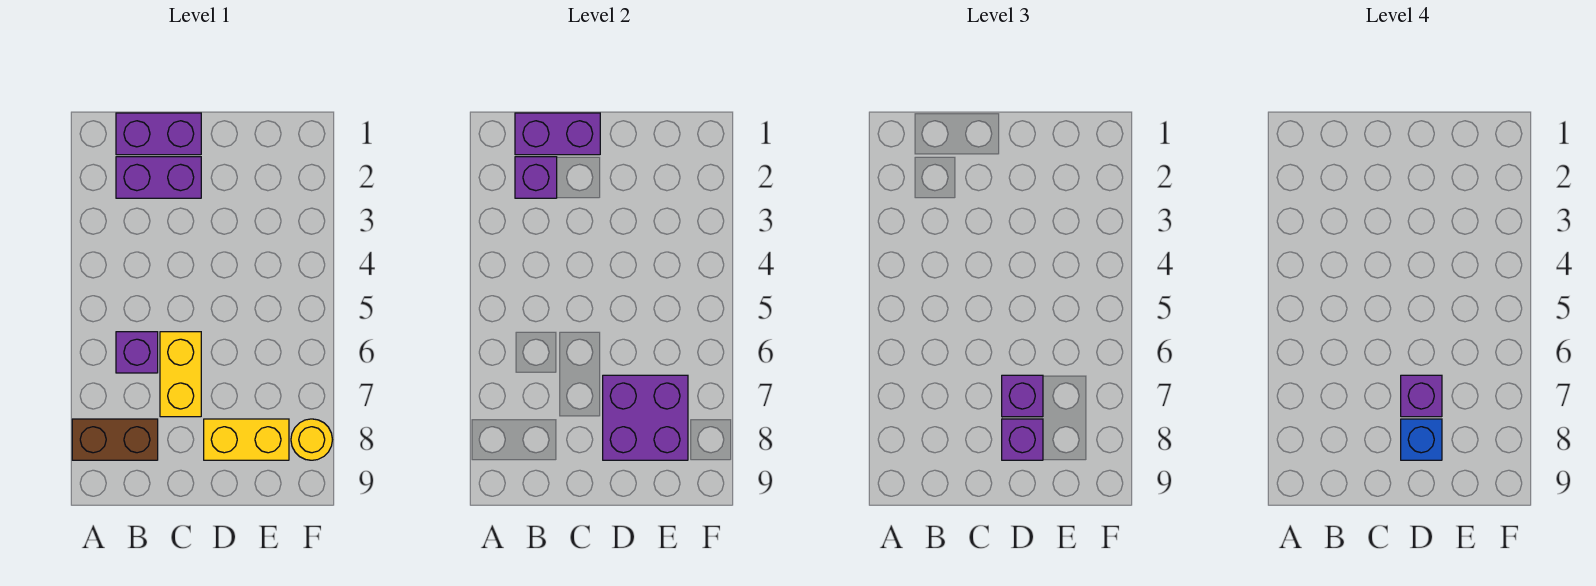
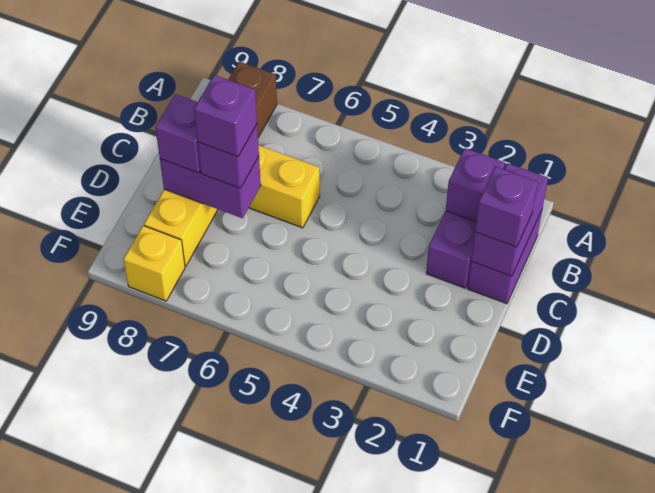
purple brick B6 level 1 -> purple brick C1 level 3
purple brick D7:E8 level 2 -> purple brick D7:D8 level 2
blue brick D8 level 4 -> none
yellow round brick F8 level 1 -> yellow brick F8 level 1

